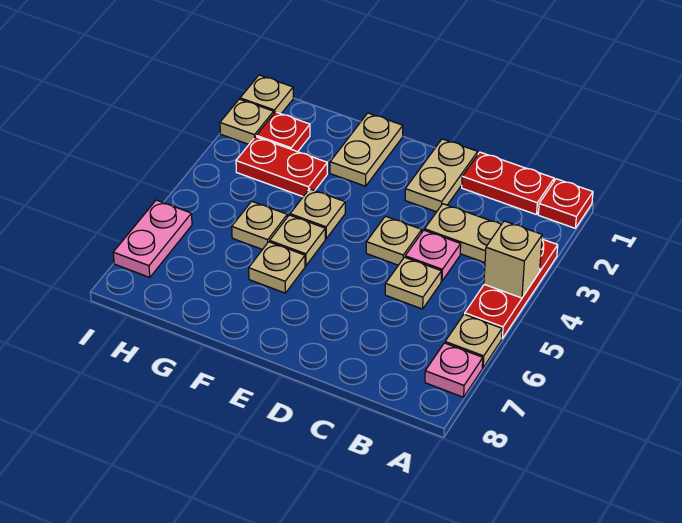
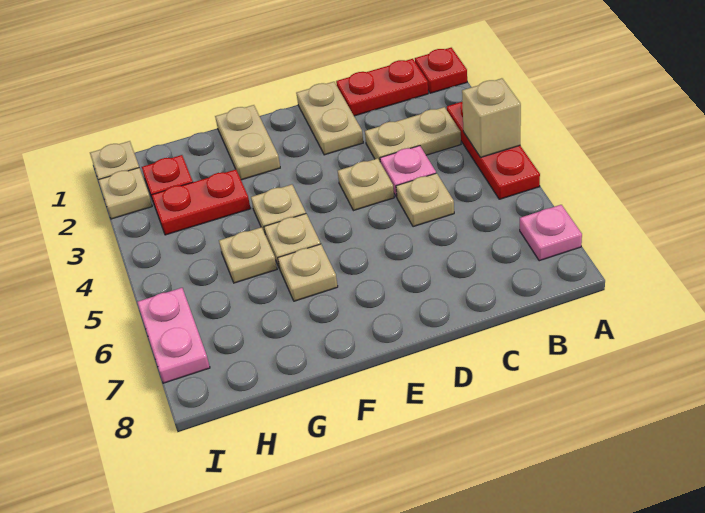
tan plate A6 level 1 -> none

